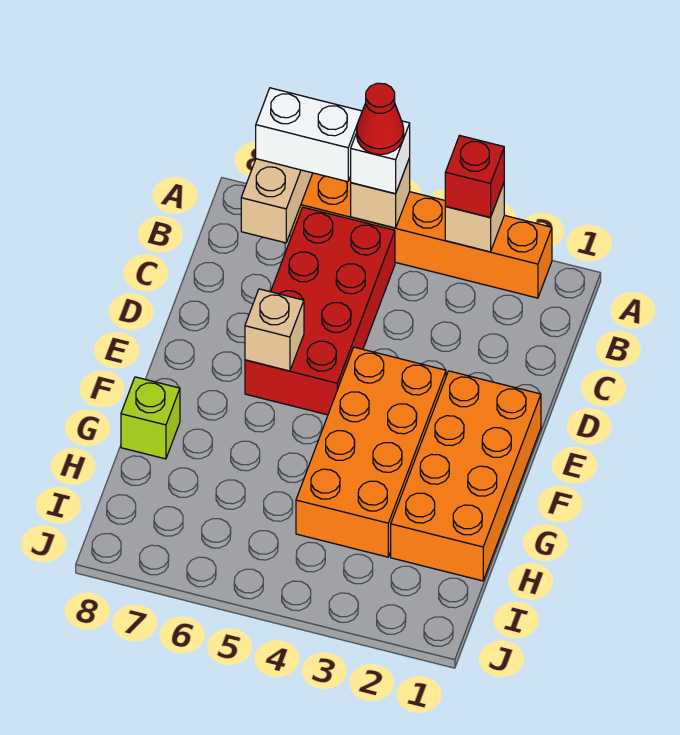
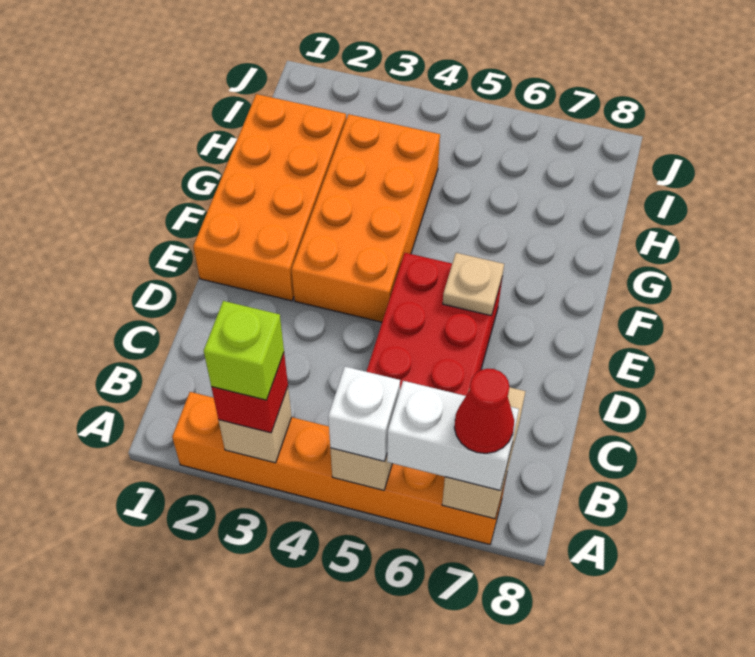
red cone A5 level 4 -> red cone A7 level 4
tan brick E6 level 2 -> tan plate E6 level 2
lime brick G8 level 1 -> lime brick A3 level 4

